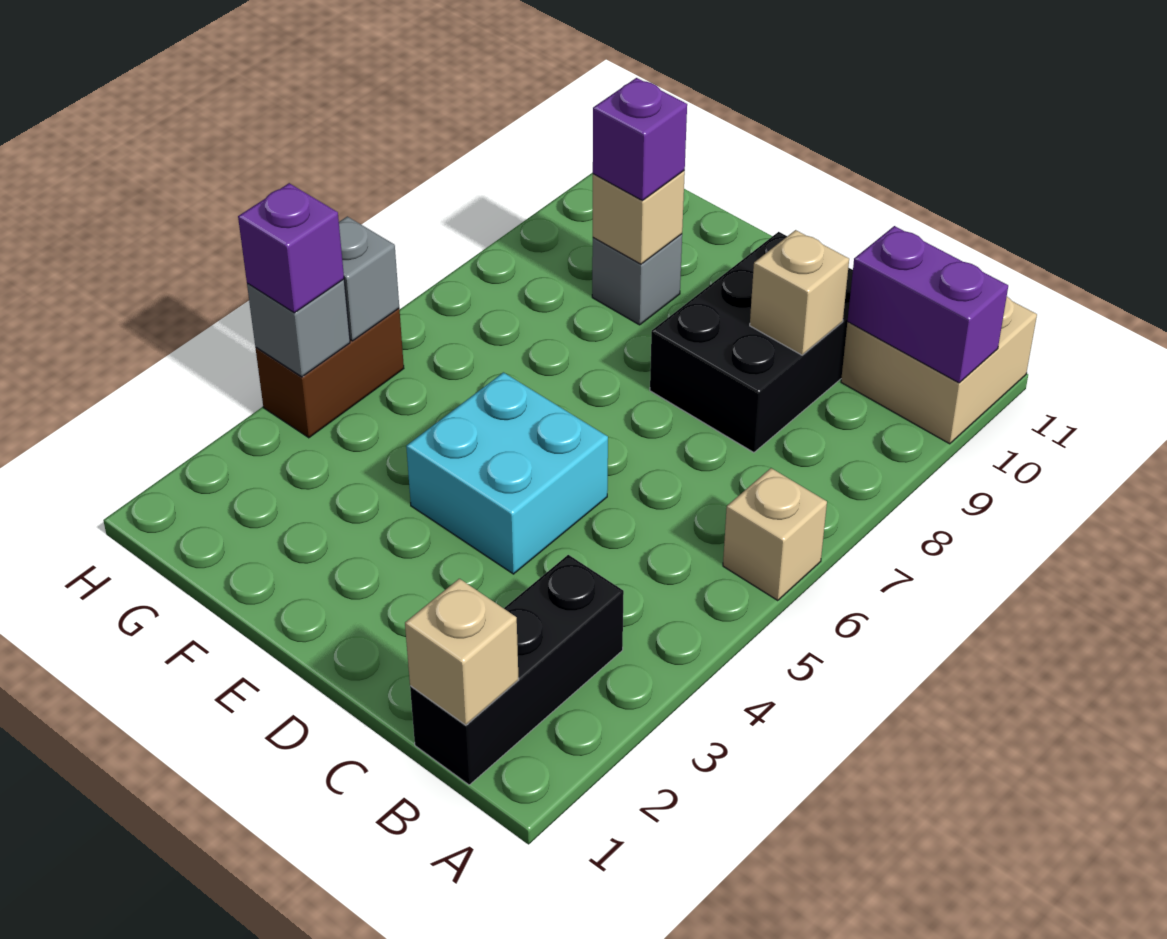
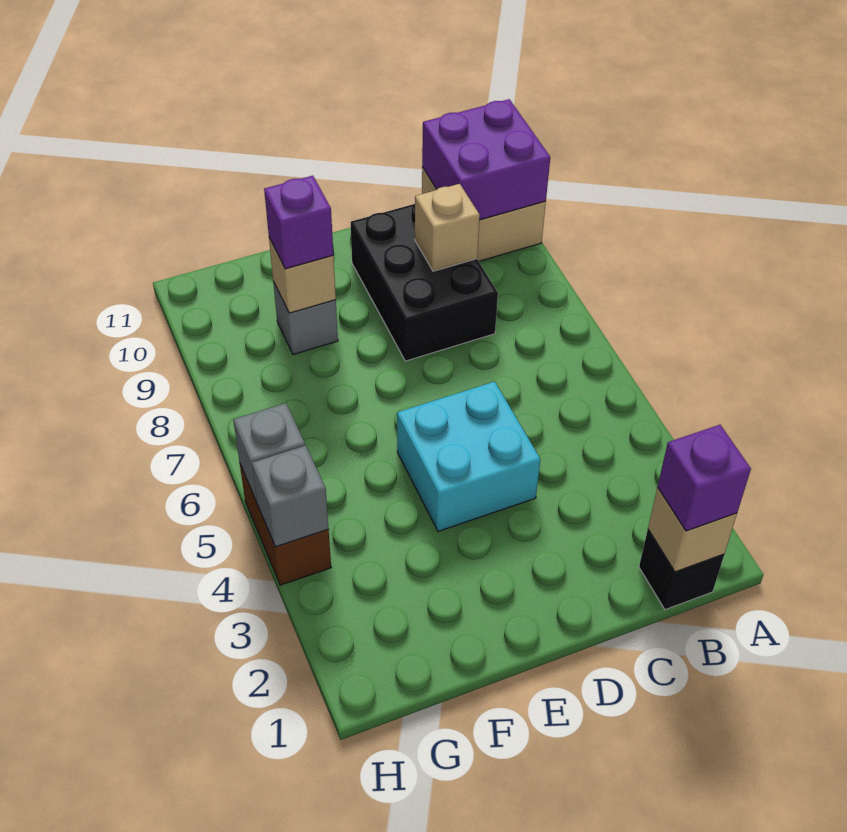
tan brick A6 level 1 -> none
purple brick A10:B10 level 2 -> purple brick A10:B11 level 2
black brick B1:B3 level 1 -> black brick B1 level 1
purple brick H4 level 3 -> purple brick B1 level 3

